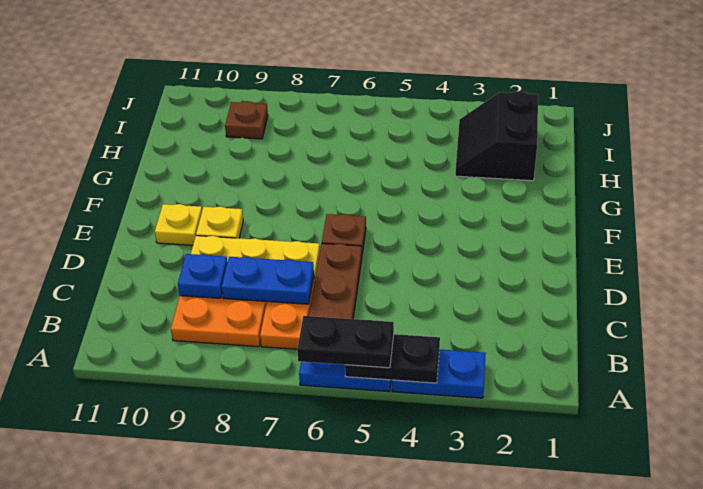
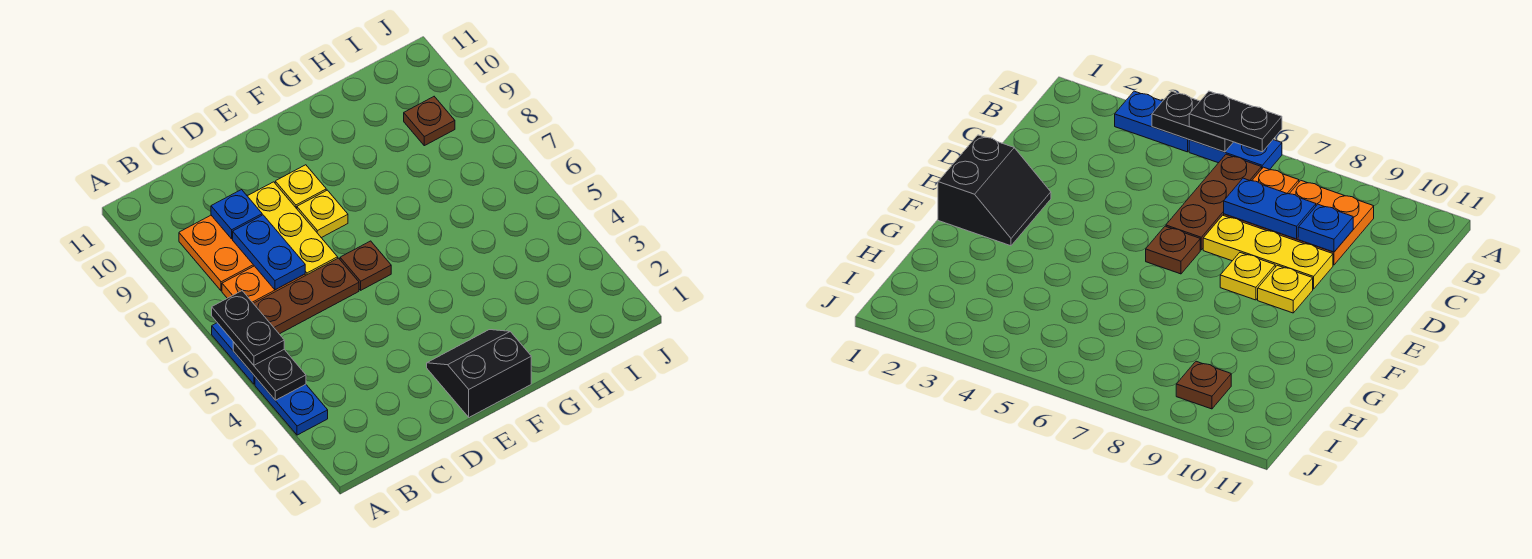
yellow plate E10 level 1 -> yellow plate E8 level 1
black slope H2:I3 level 1 top 2 -> black slope E1:F2 level 1 top 1

